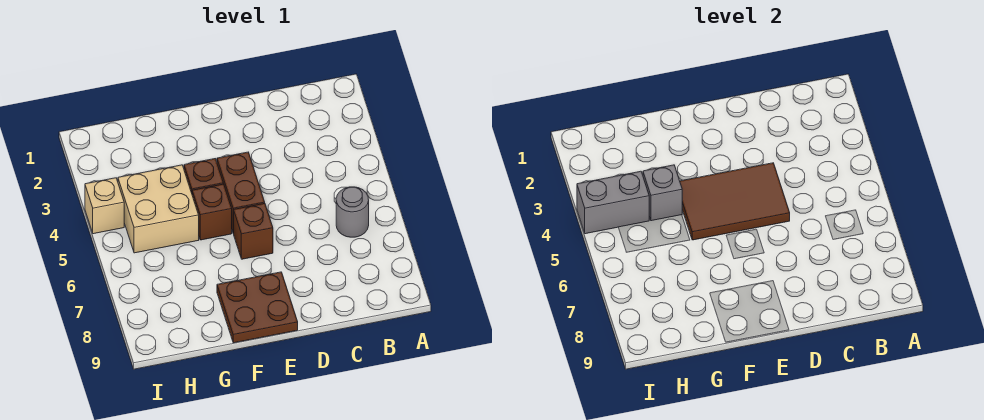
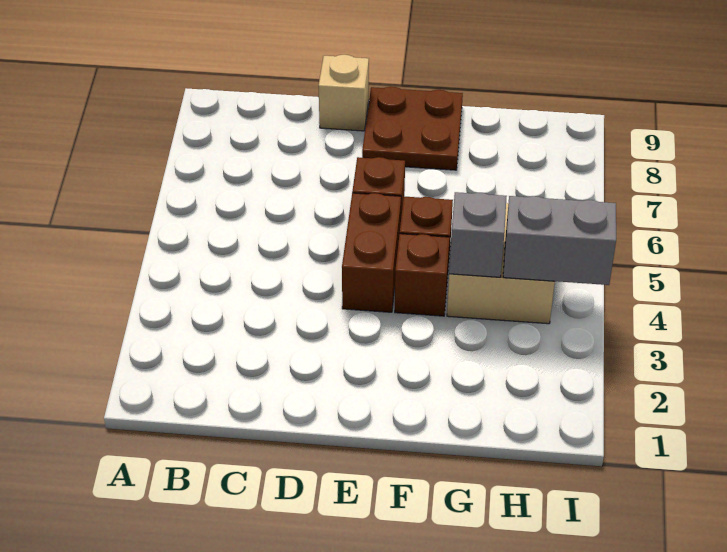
grey round brick B6 level 1 -> none
brown tile D4:F5 level 2 -> none
tan brick I4 level 1 -> tan brick D9 level 1

